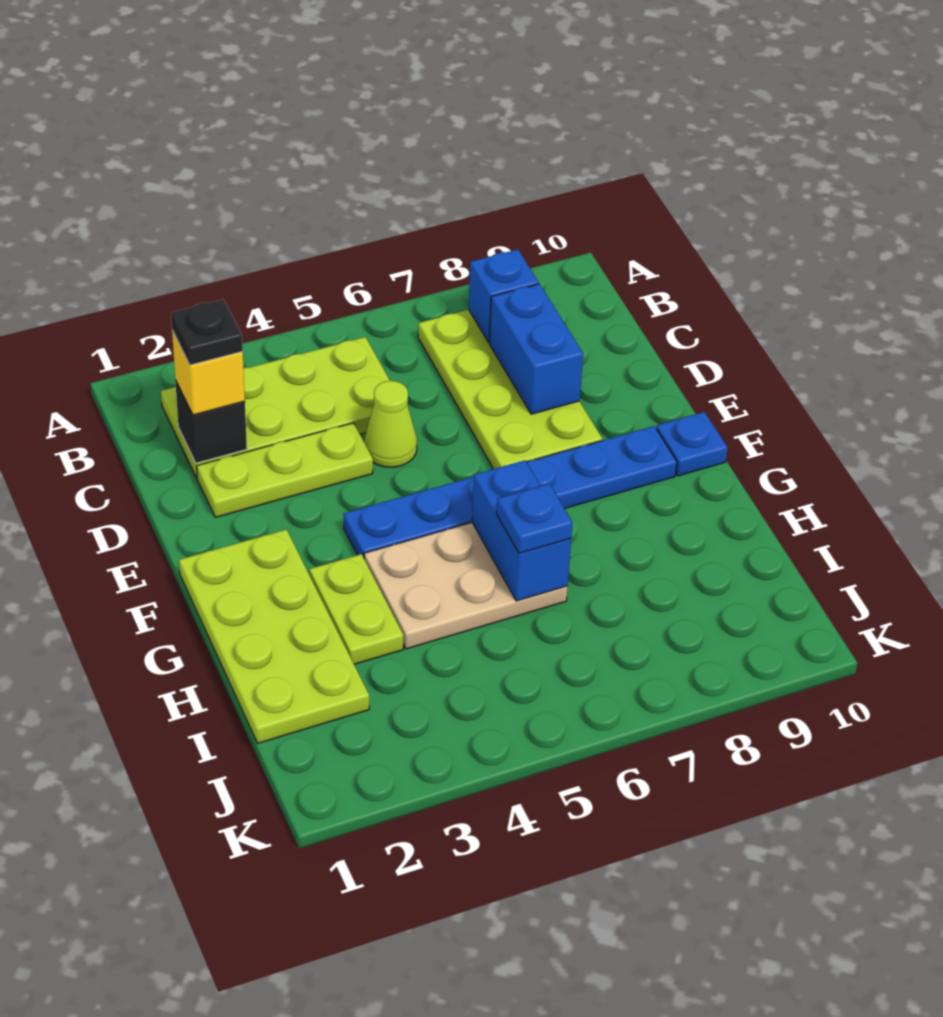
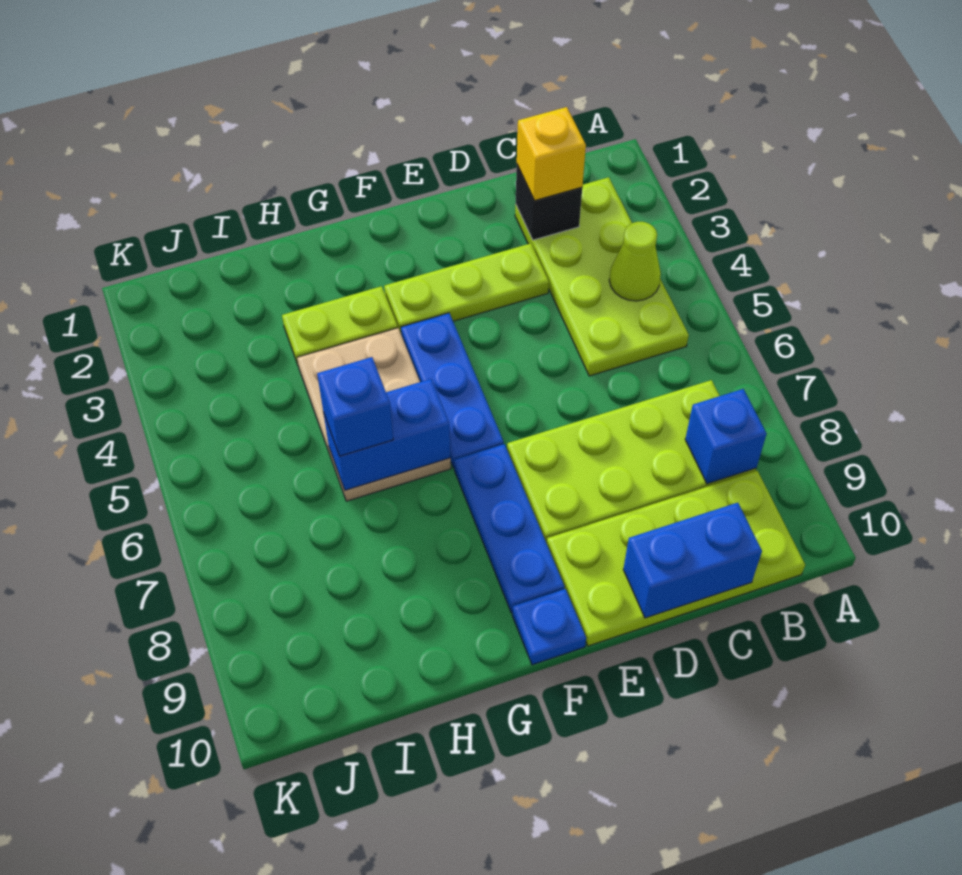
black plate C2 level 4 -> none
blue brick C8:D8 level 2 -> blue brick C10:D10 level 2
lime plate D2:D4 level 1 -> lime plate D3:F3 level 1
lime cone D5 level 1 -> lime cone B4 level 2
lime plate F1:I2 level 1 -> lime plate B9:E10 level 1
blue plate H6 level 3 -> blue brick H6 level 3

